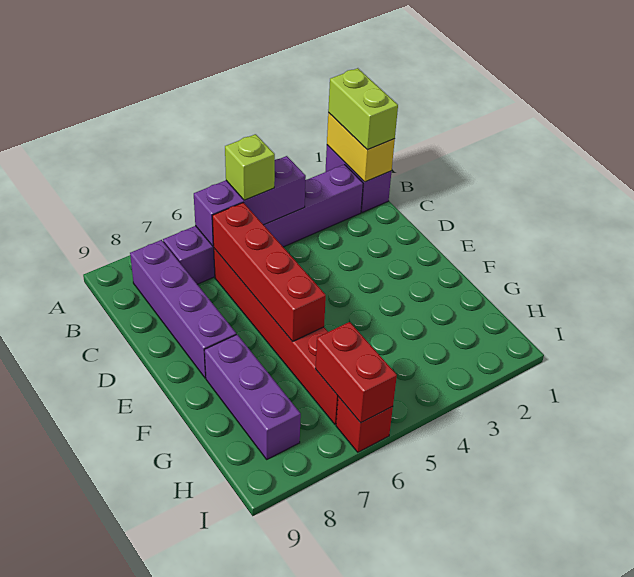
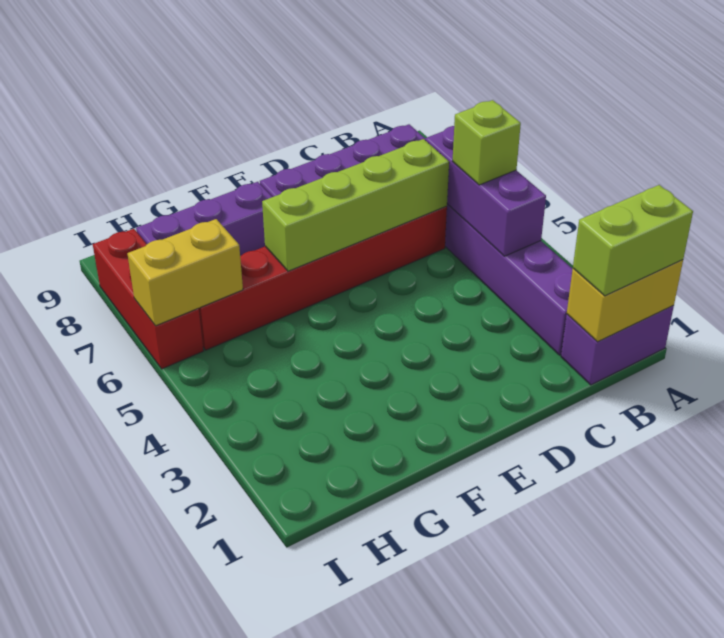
red brick C6:F6 level 2 -> lime brick C6:F6 level 2
red brick H6:I6 level 2 -> yellow brick H6:I6 level 2
red brick I6 level 1 -> red brick I6:I8 level 1

